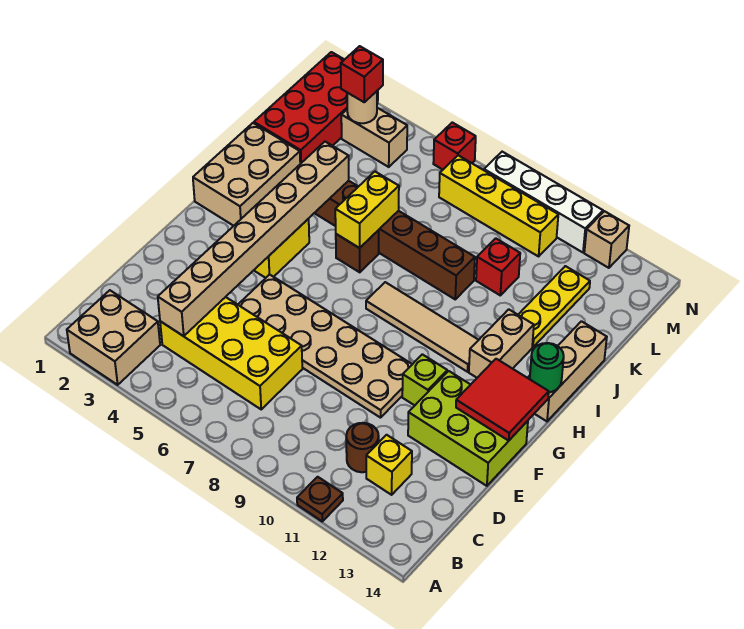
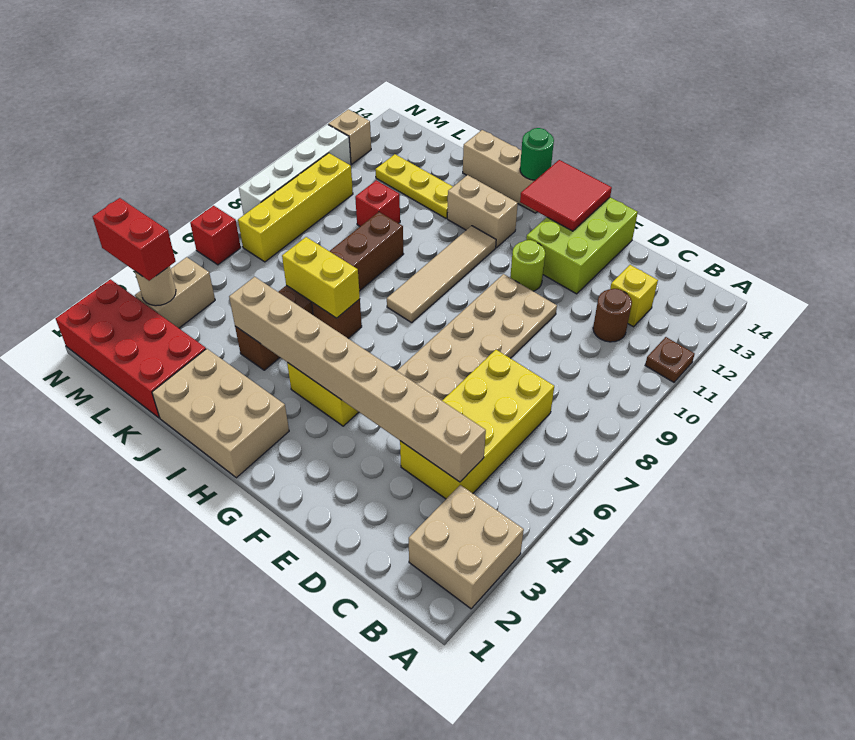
lime brick F11 level 1 -> lime round brick F11 level 1
red brick M3 level 3 -> red brick M3:N3 level 3

